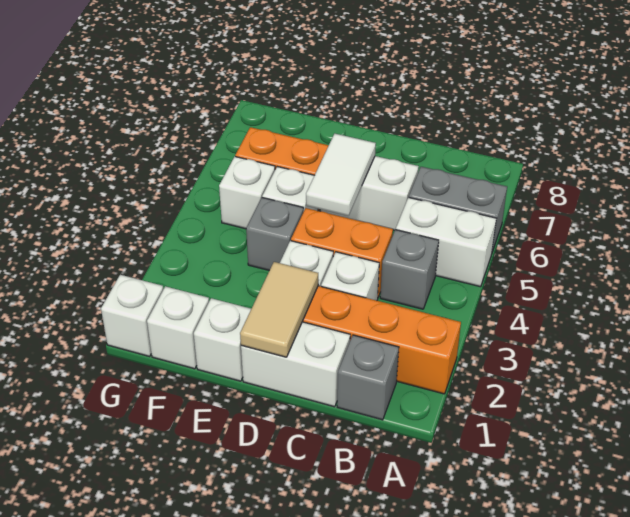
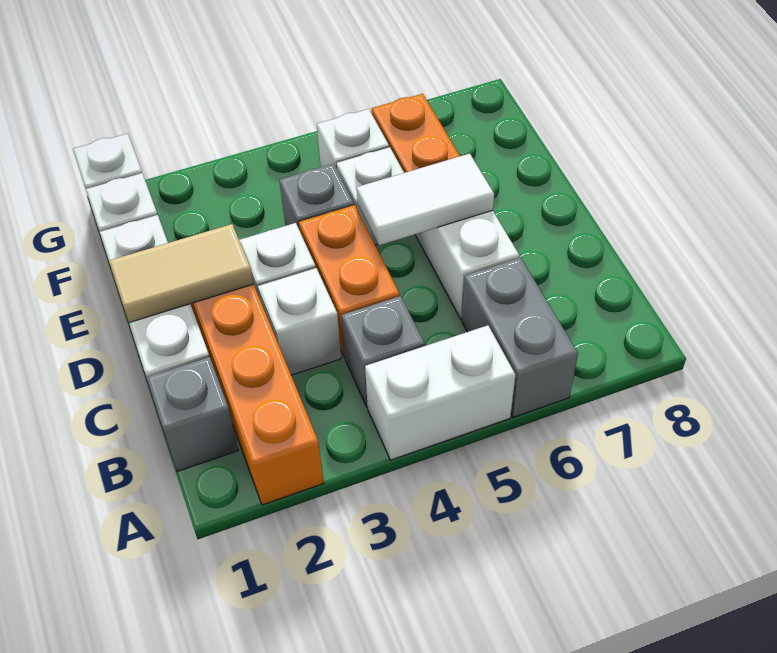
white brick A5:B5 level 1 -> white brick A4:A5 level 1

